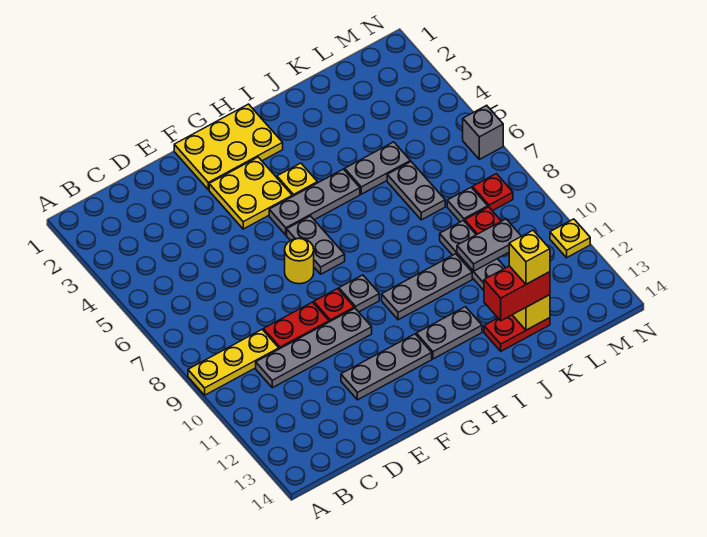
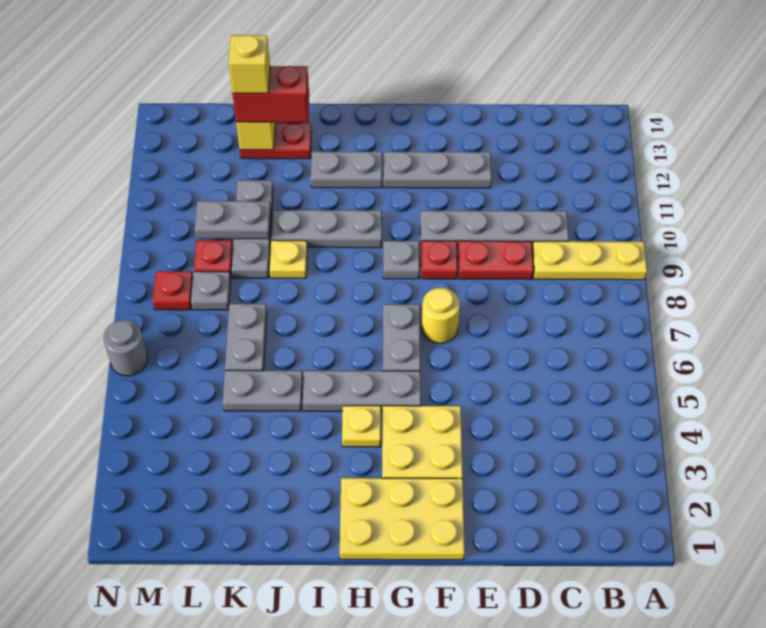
grey brick N6 level 1 -> grey round brick N6 level 1
yellow plate N11 level 1 -> yellow plate J9 level 1

